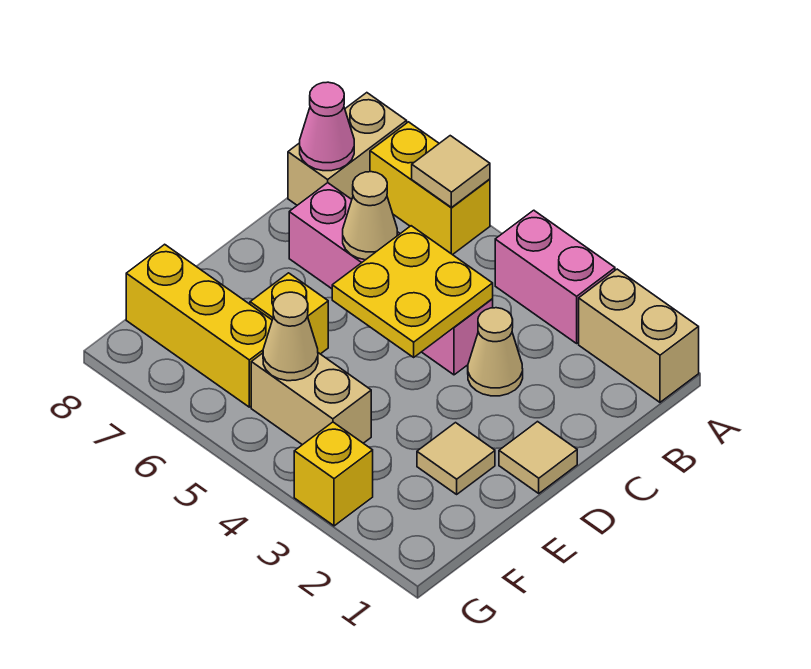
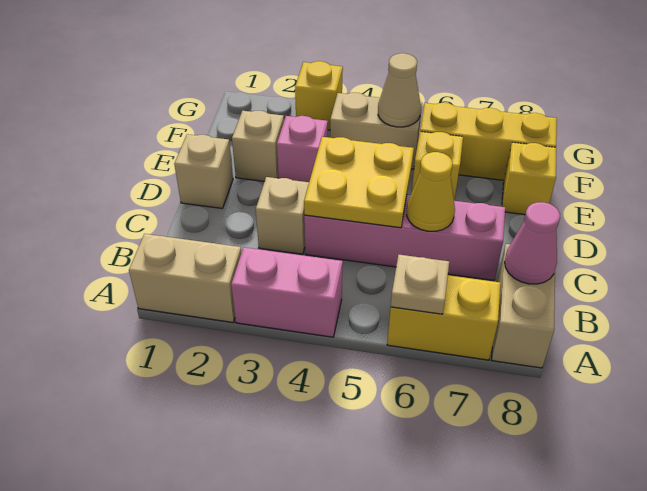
tan tile A6 level 2 -> tan plate A6 level 2
tan cone C3 level 1 -> tan brick C3 level 1
tan cone C6 level 2 -> yellow cone C6 level 2
tan tile D1 level 1 -> tan brick D1 level 1
tan tile E2 level 1 -> tan brick E2 level 1
none -> pink brick E3 level 1
none -> yellow brick E8 level 1

